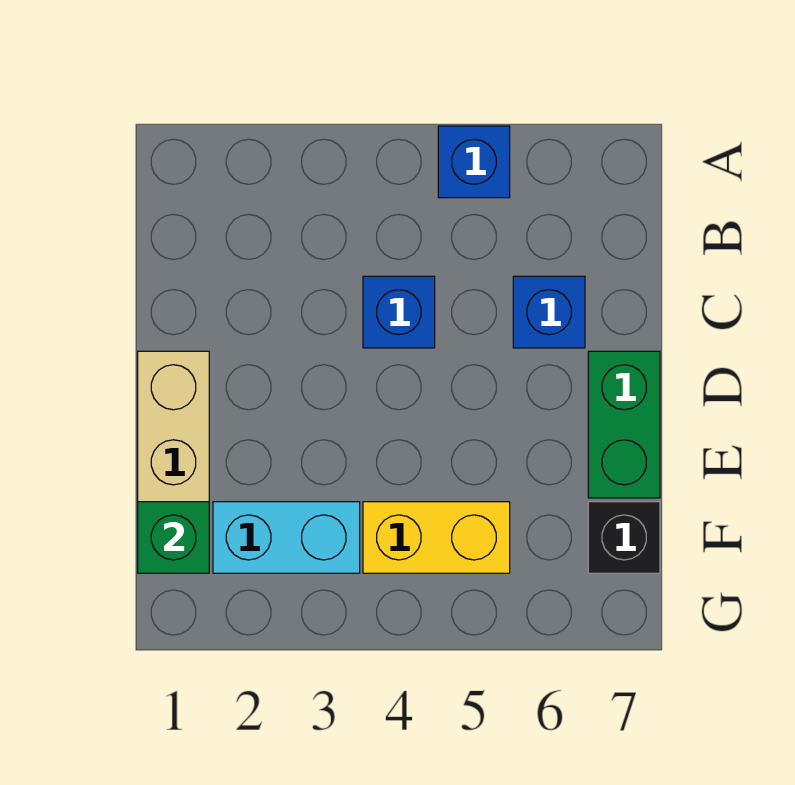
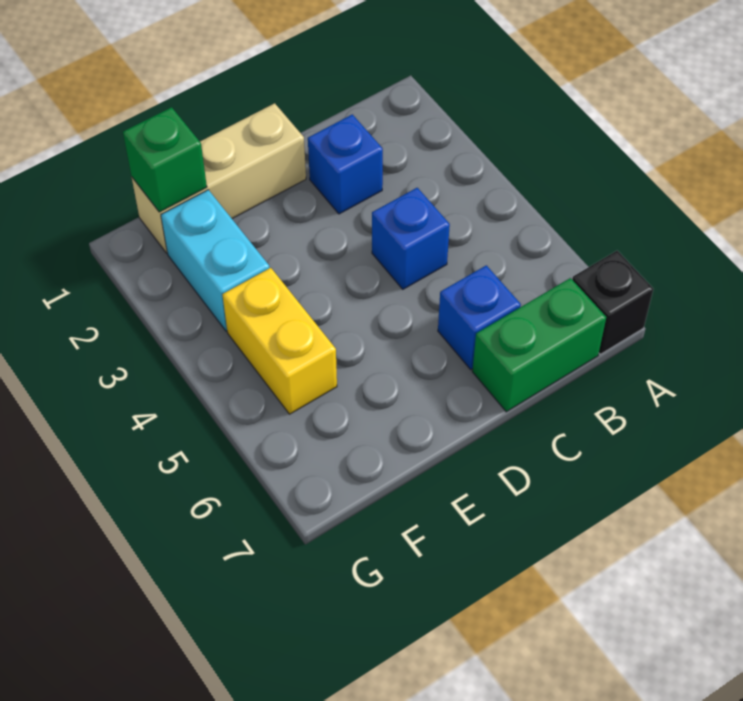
blue brick A5 level 1 -> blue brick C2 level 1
green brick D7:E7 level 1 -> green brick B7:C7 level 1
black brick F7 level 1 -> black brick A7 level 1

